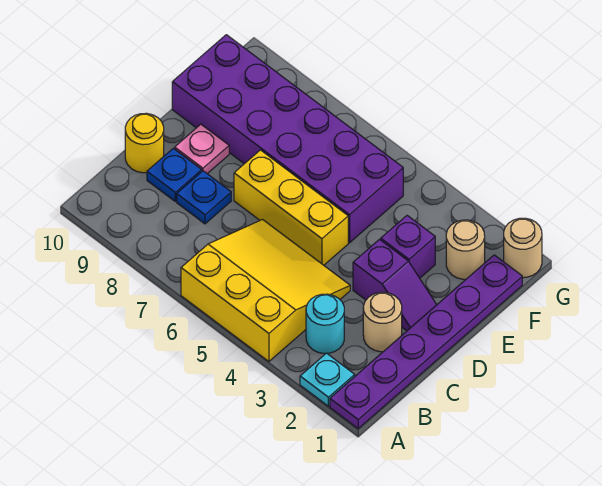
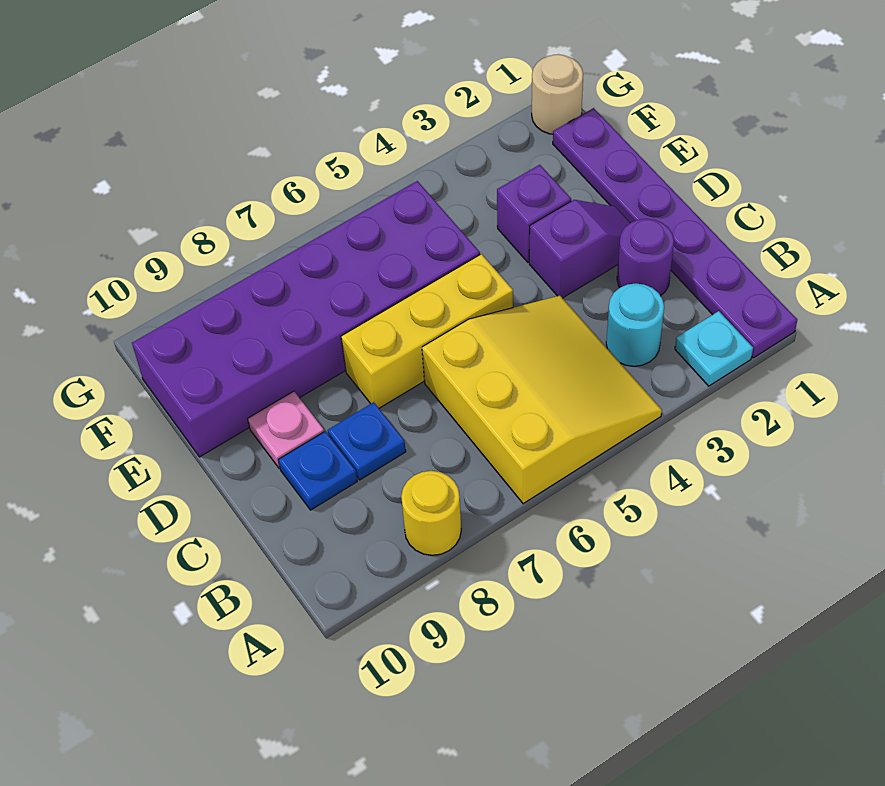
yellow slope A4:C6 level 1 top A -> yellow slope A4:C6 level 1 top 6
tan round brick C2 level 1 -> purple round brick C2 level 1
yellow round brick C10 level 1 -> yellow round brick A8 level 1
tan round brick F2 level 1 -> none

